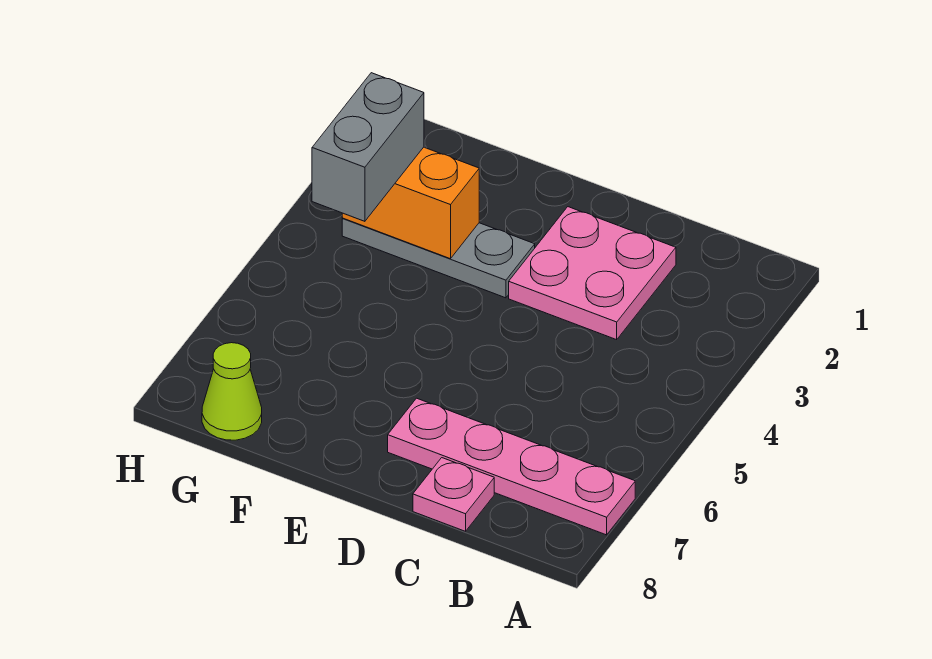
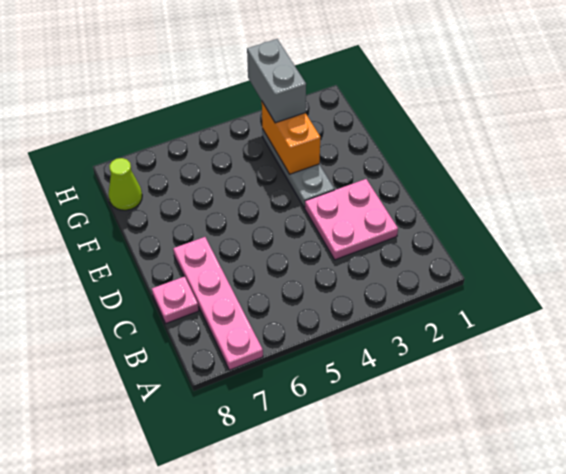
grey brick G3:G4 level 3 -> grey brick G3:H3 level 3

